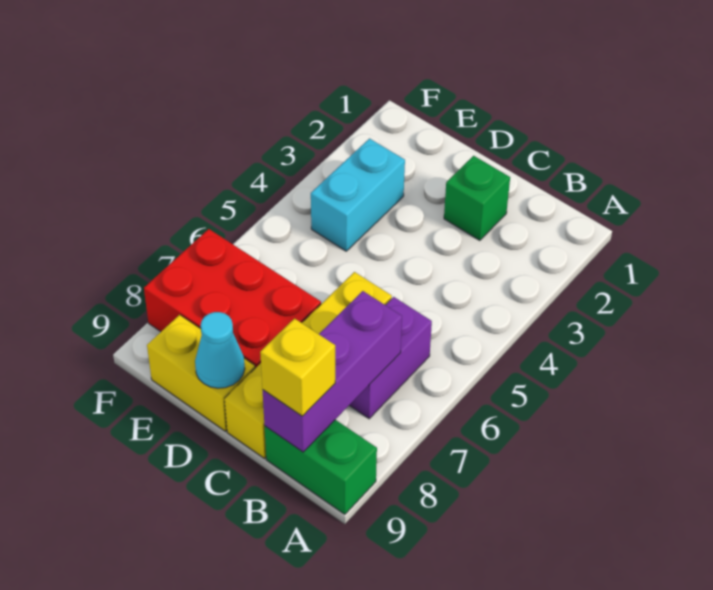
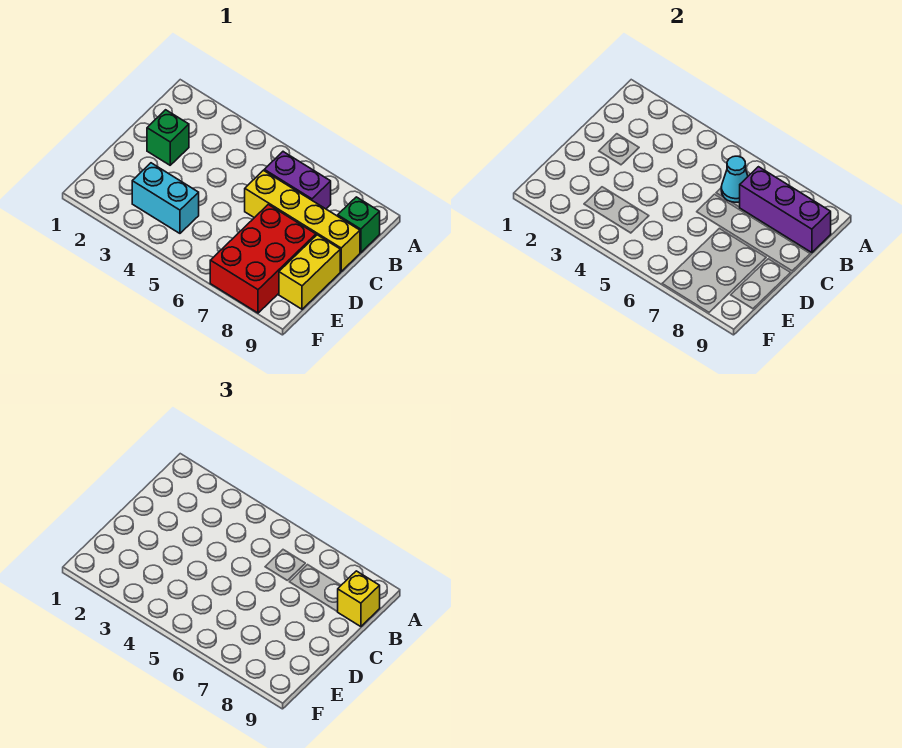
green brick A9:B9 level 1 -> green brick B9 level 1
cyan cone D9 level 2 -> cyan cone B6 level 2

